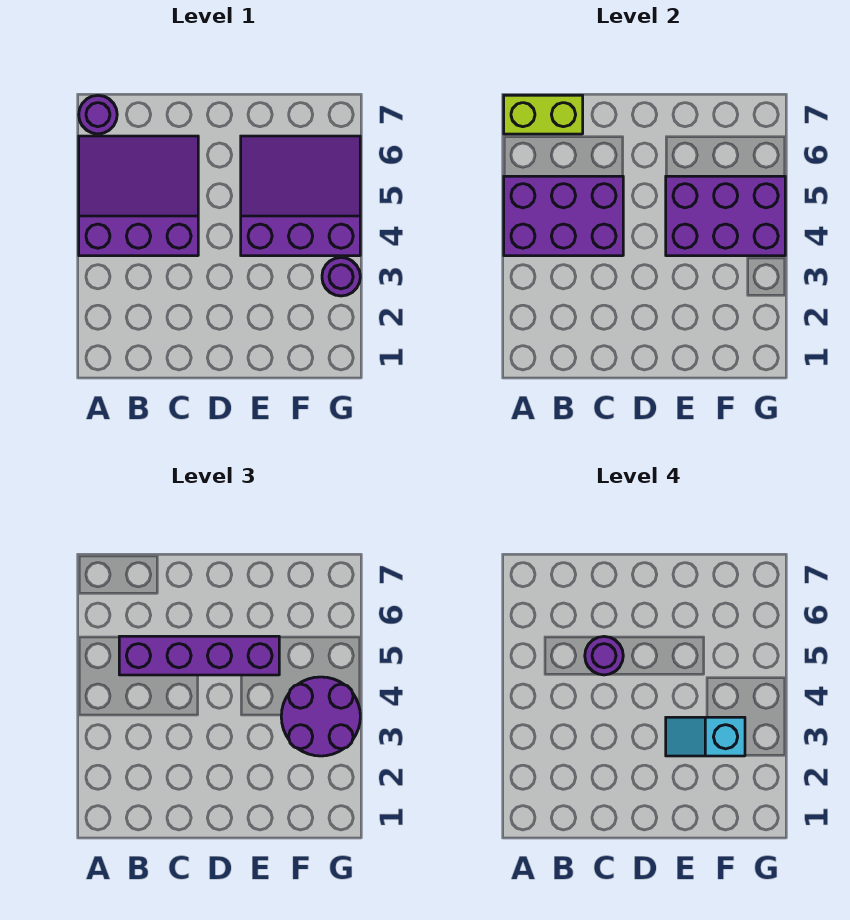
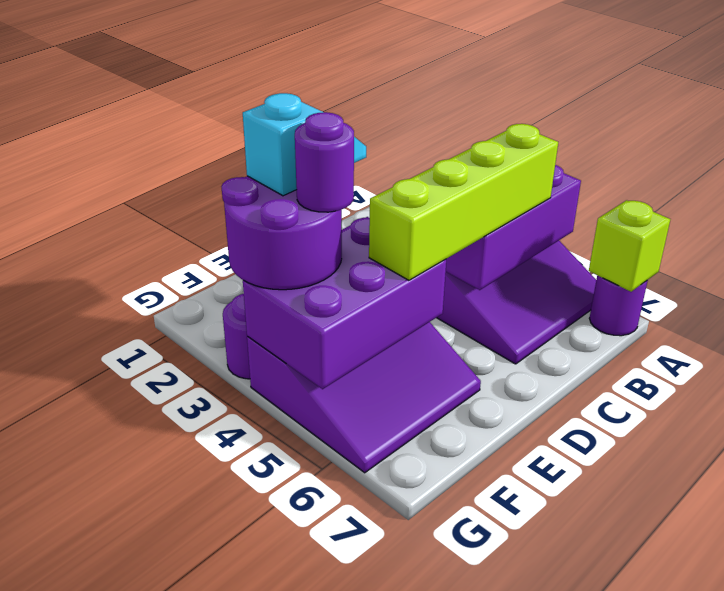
lime brick A7:B7 level 2 -> lime brick A7 level 2
purple brick B5:E5 level 3 -> lime brick B5:E5 level 3
purple round brick C5 level 4 -> purple round brick F4 level 4

